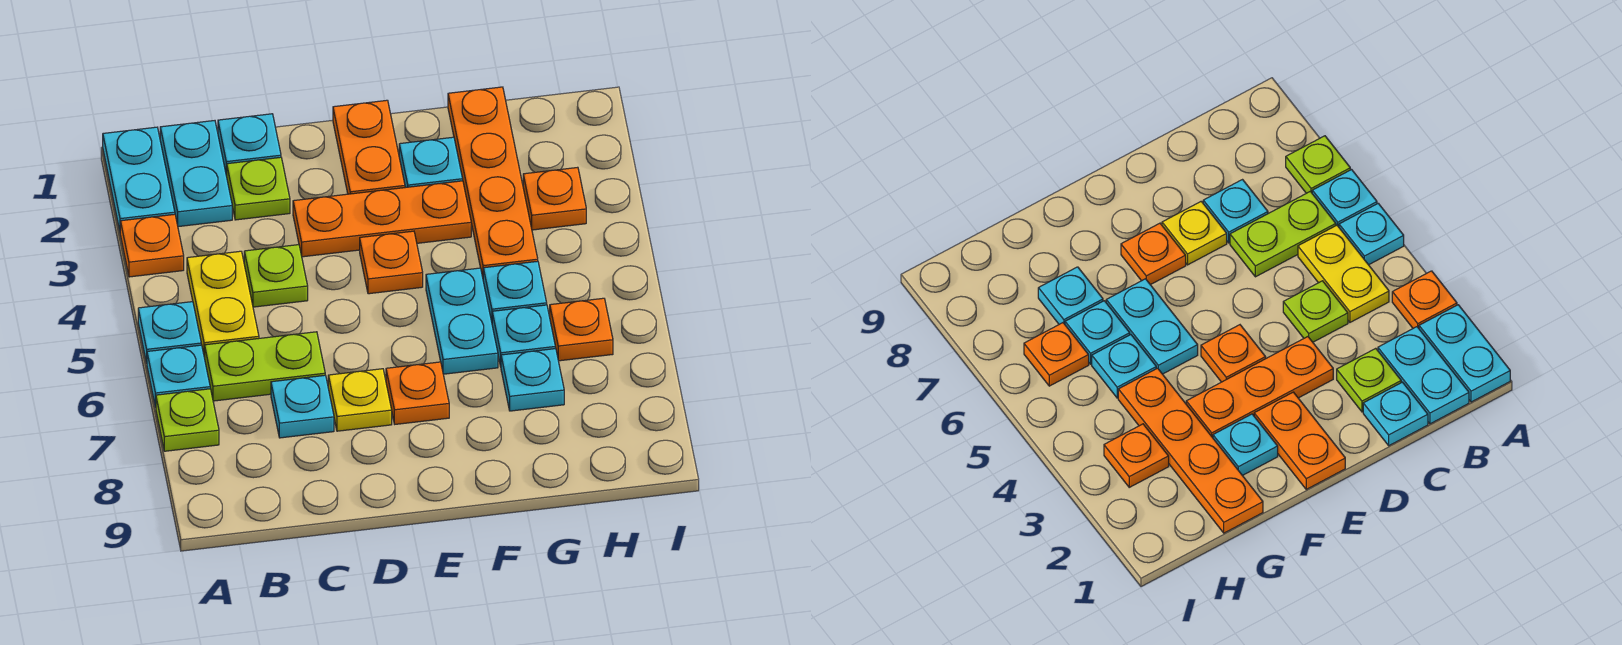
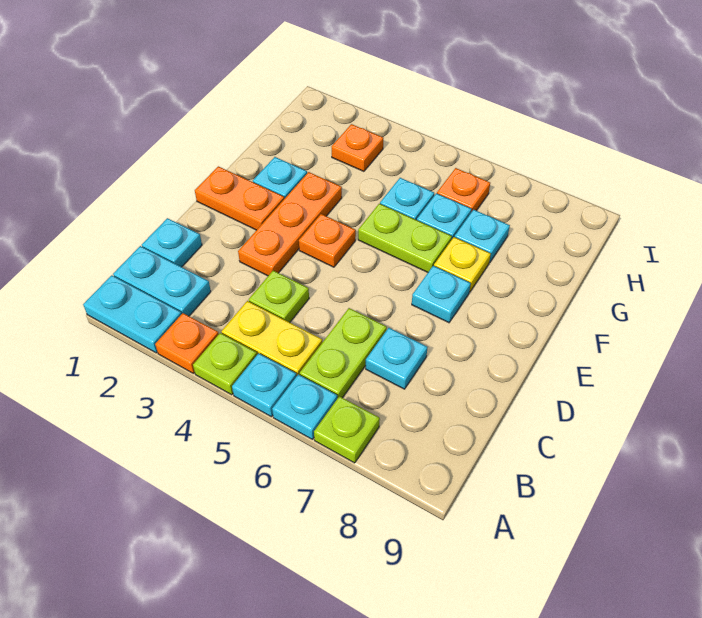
lime plate C2 level 1 -> lime plate A4 level 1
yellow plate D7 level 1 -> yellow plate F7 level 1
orange plate E7 level 1 -> cyan plate E7 level 1
cyan plate F5:F6 level 1 -> lime plate F5:F6 level 1
orange plate G1:G4 level 1 -> none

